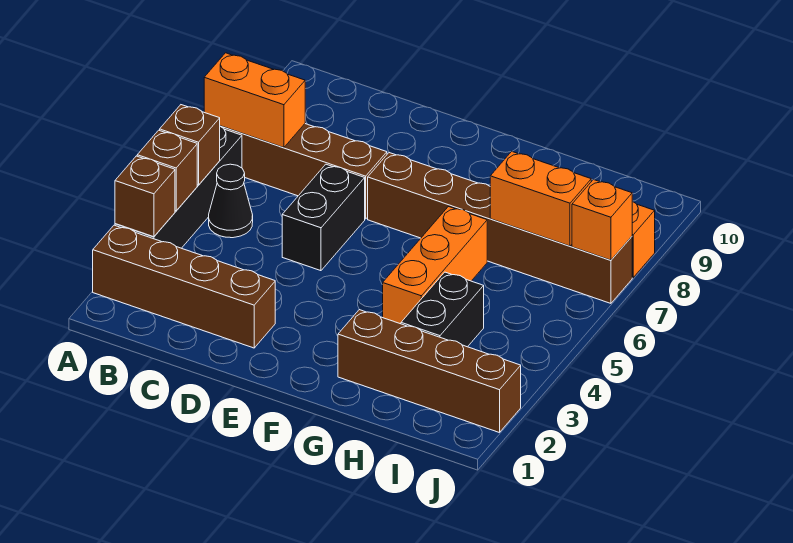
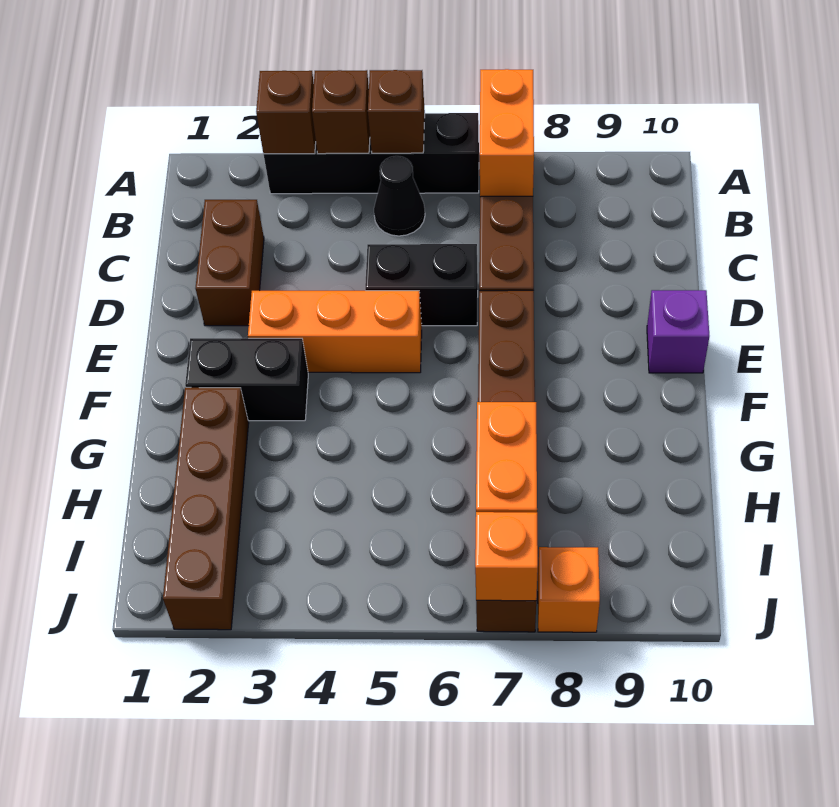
brown brick A2:D2 level 1 -> brown brick C2:D2 level 1
none -> purple brick E10 level 1
orange brick G4:G6 level 1 -> orange brick E3:E5 level 1
black brick H3:H4 level 1 -> black brick F2:F3 level 1

